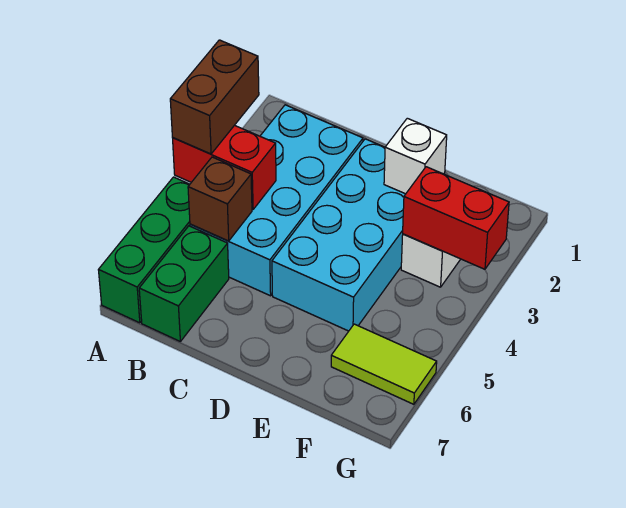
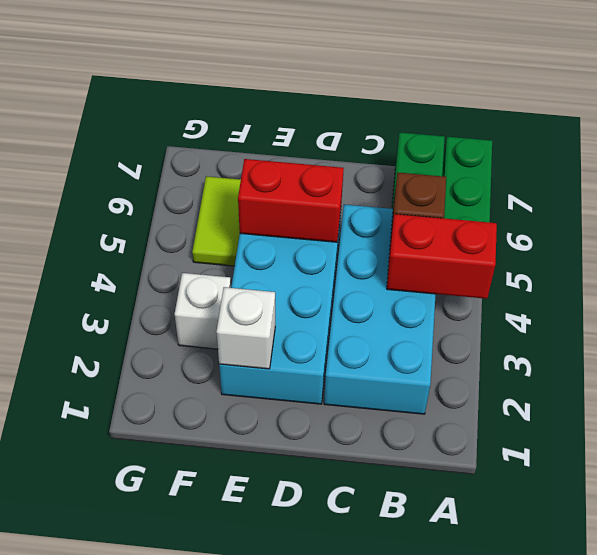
brown brick A3:A4 level 3 -> none
red brick F3:G3 level 2 -> red brick D5:E5 level 2
lime tile F6:G6 level 1 -> lime tile F5:F6 level 1

